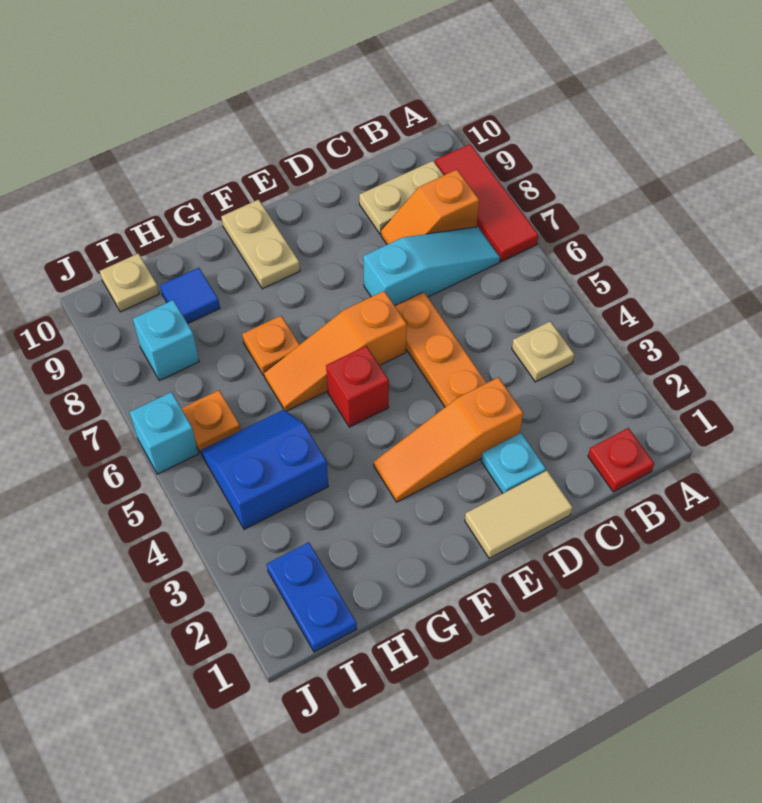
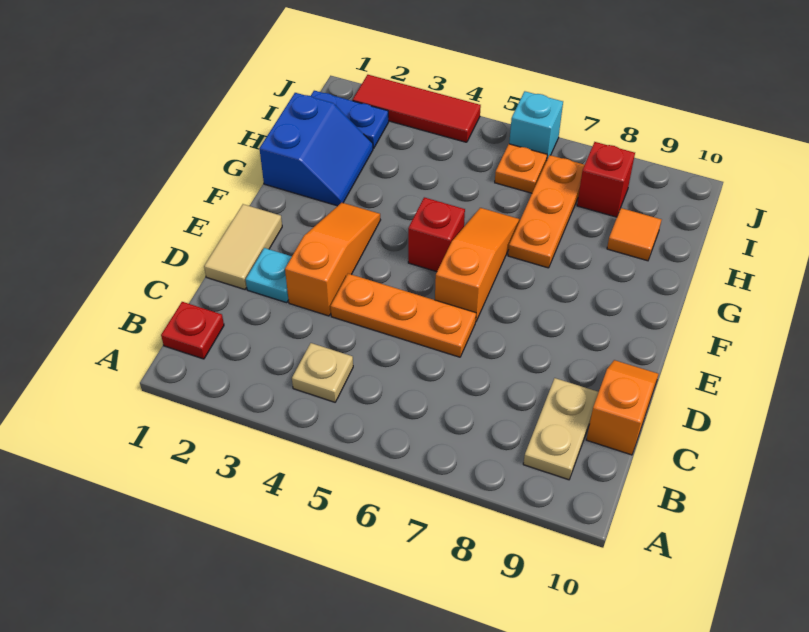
red tile A7:A9 level 1 -> red tile J2:J4 level 1
cyan slope B7:D7 level 1 top D -> none
orange slope B8:C8 level 1 top B -> orange slope C10:D10 level 1 top C
tan plate F9:F10 level 1 -> none
orange plate G7 level 1 -> orange plate G7:I7 level 1
blue slope H4:I5 level 1 top 4 -> blue slope G1:H2 level 1 top 1
blue tile H9 level 1 -> orange tile H9 level 1
cyan brick I8 level 1 -> red brick I8 level 1
tan plate I10 level 1 -> none

